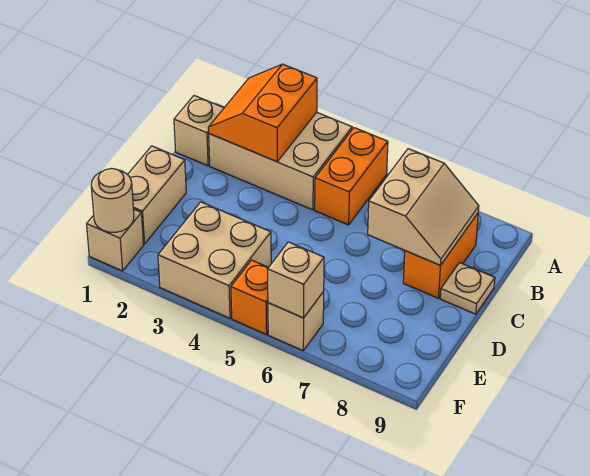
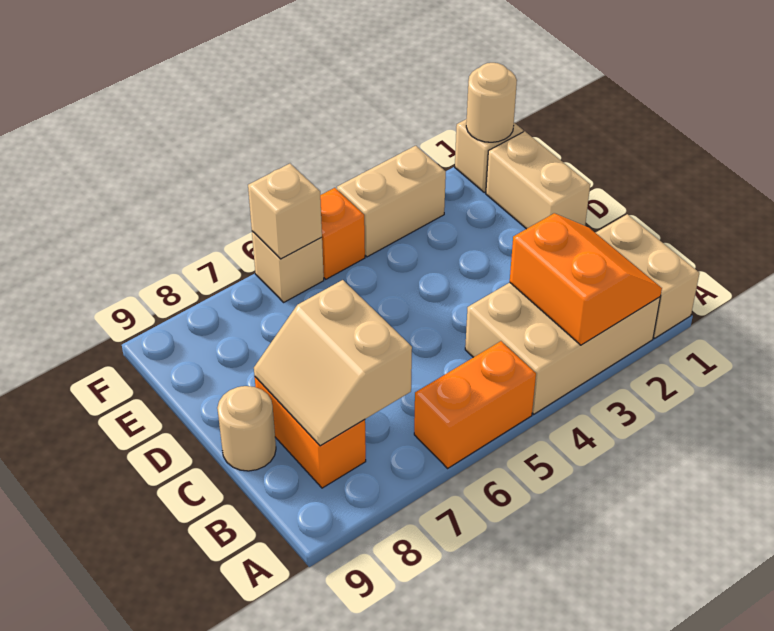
orange brick A5:B5 level 1 -> orange brick A5:A6 level 1
tan brick B1 level 1 -> tan brick A1:B1 level 1
tan plate C9 level 1 -> tan round brick C9 level 1
tan brick E3:F4 level 1 -> tan brick F3:F4 level 1

